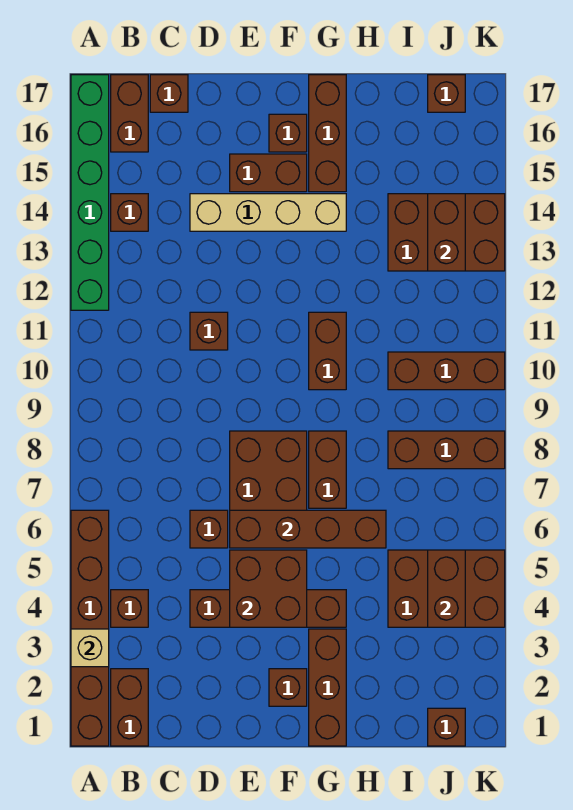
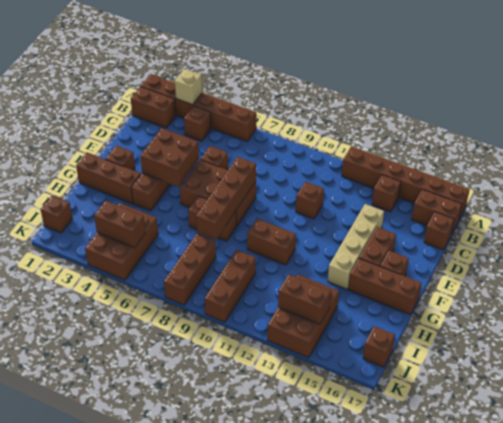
green brick A12:A17 level 1 -> brown brick A12:A17 level 1
brown brick E6:H6 level 2 -> brown brick E8:H8 level 2

